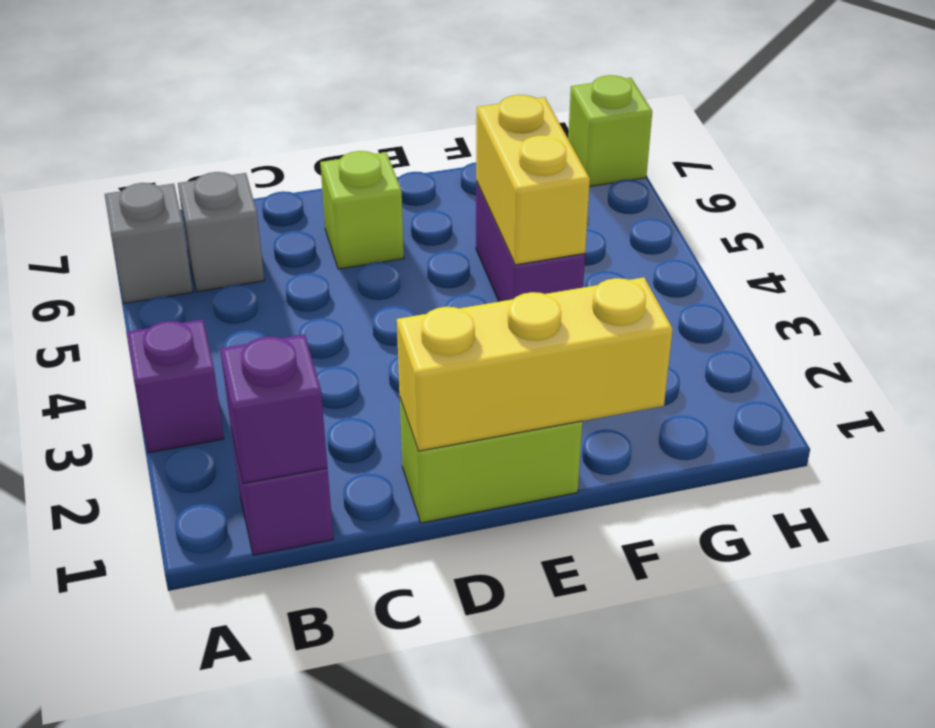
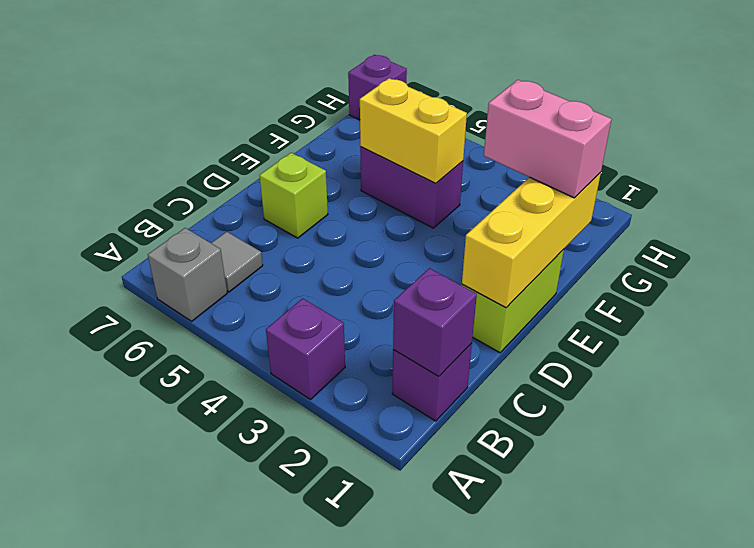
grey brick B6 level 1 -> grey tile B6 level 1
none -> pink brick F1:F2 level 3
lime brick H7 level 1 -> purple brick H7 level 1

